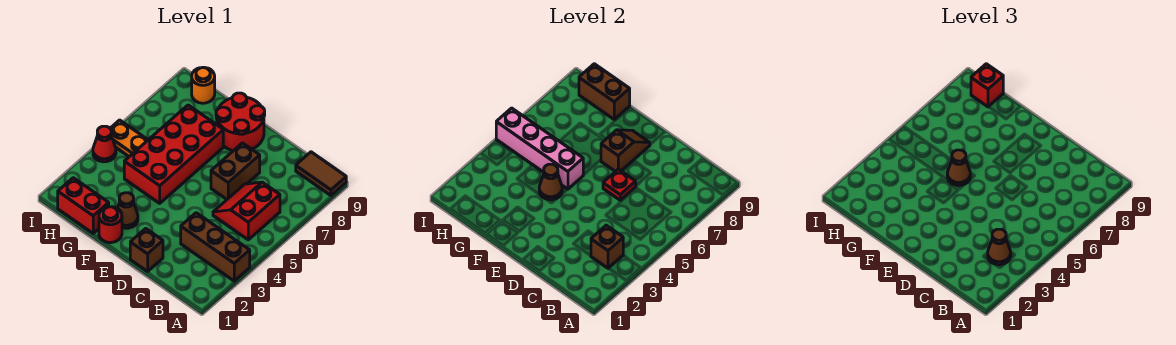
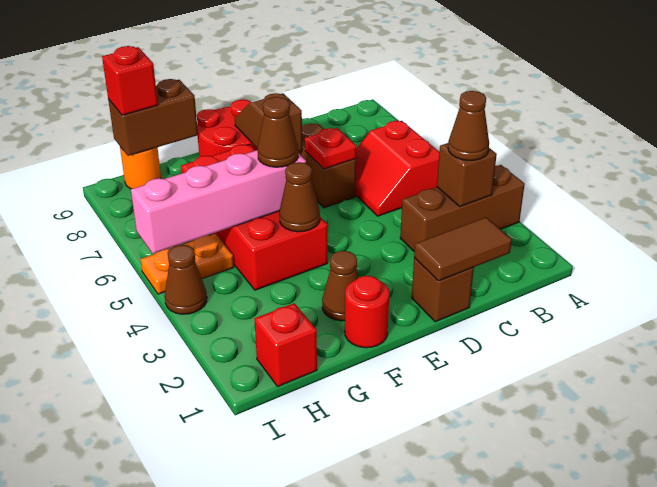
brown tile A9:B9 level 1 -> brown tile C1:D1 level 2
red brick G1:H1 level 1 -> red brick H1 level 1
red cone I4 level 1 -> brown cone I4 level 1

